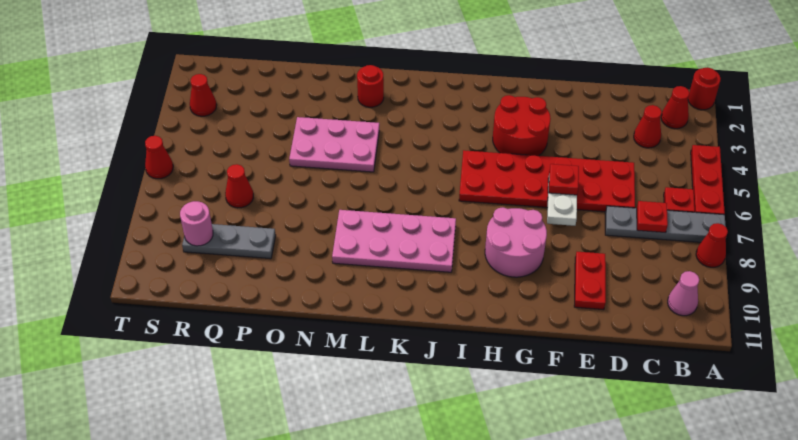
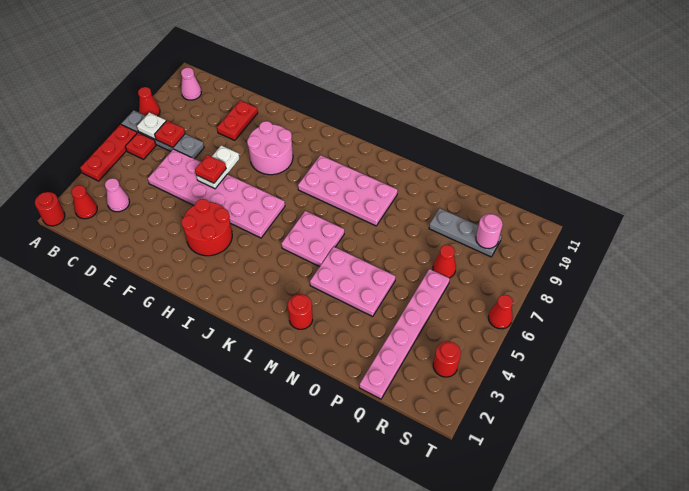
none -> white plate B7 level 2
red cone C3 level 1 -> pink cone C3 level 1
red plate D5:I6 level 1 -> pink plate D5:I6 level 1
none -> pink plate K5:L6 level 1
none -> pink plate Q1:Q6 level 1
red cone S3 level 1 -> red round brick S3 level 1

